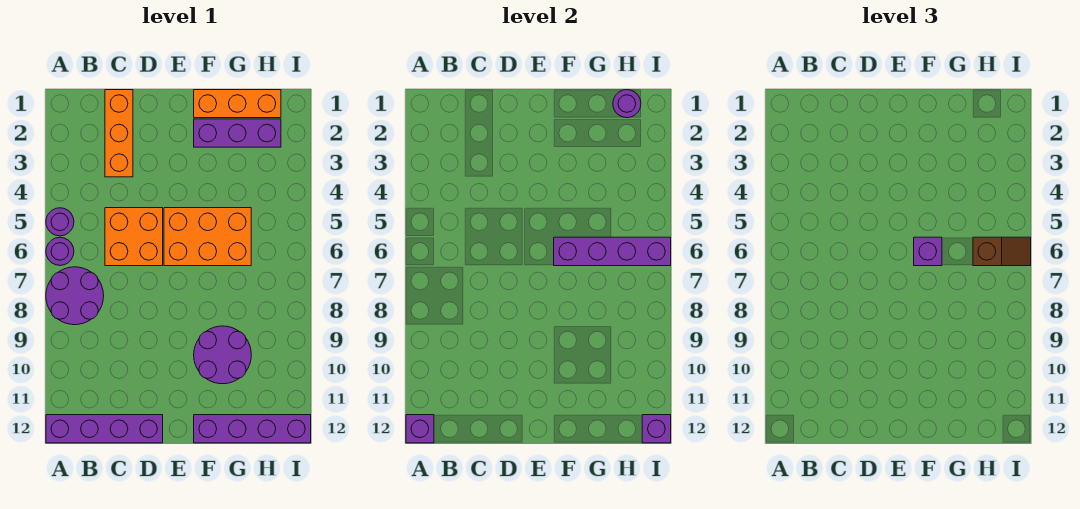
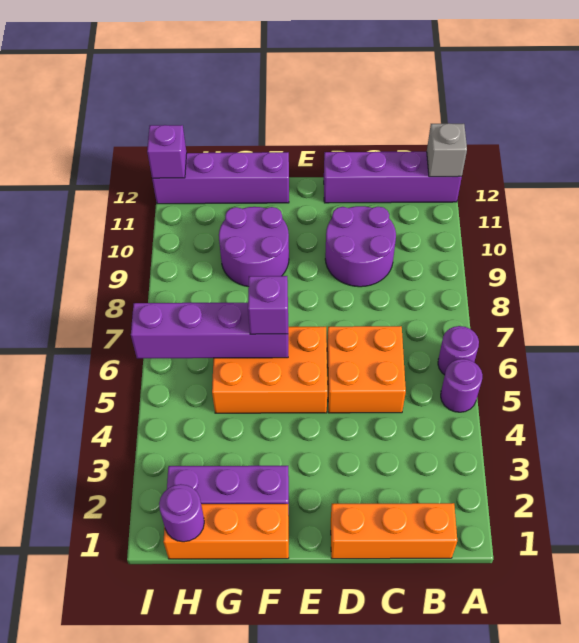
purple round brick A7:B8 level 1 -> purple round brick C9:D10 level 1
purple brick A12 level 2 -> grey brick A12 level 2
orange brick C1:C3 level 1 -> orange brick B1:D1 level 1
brown slope H6:I6 level 3 top H -> none

